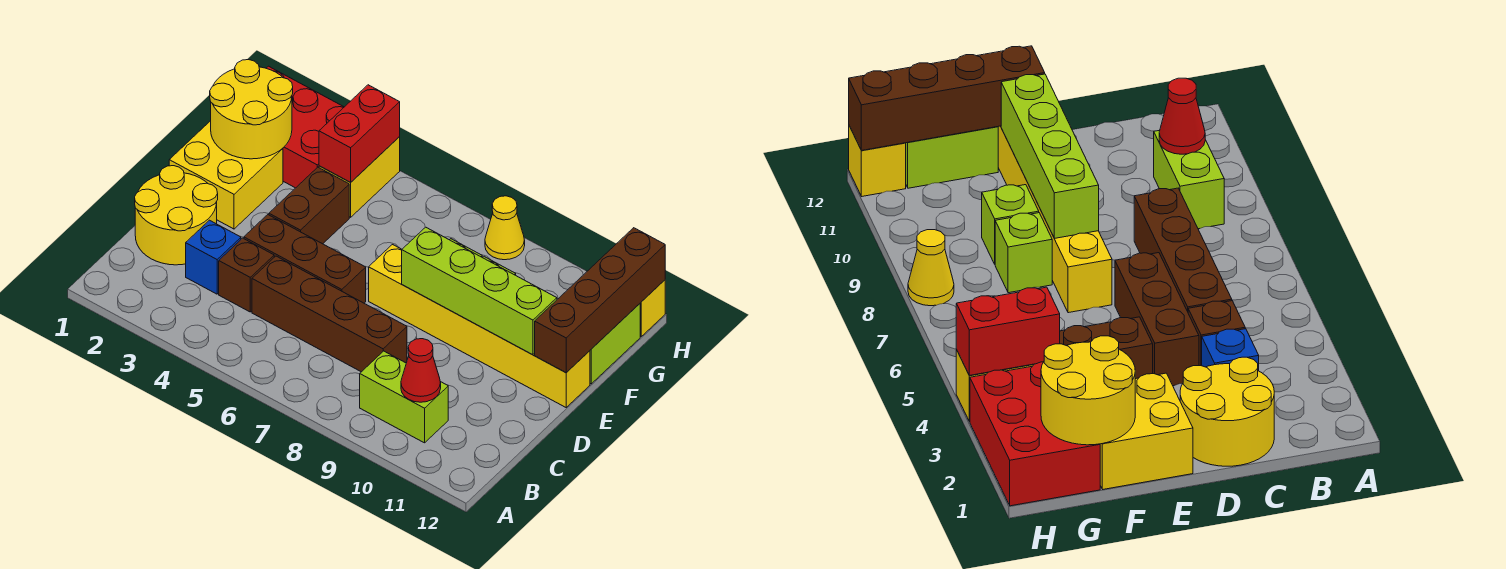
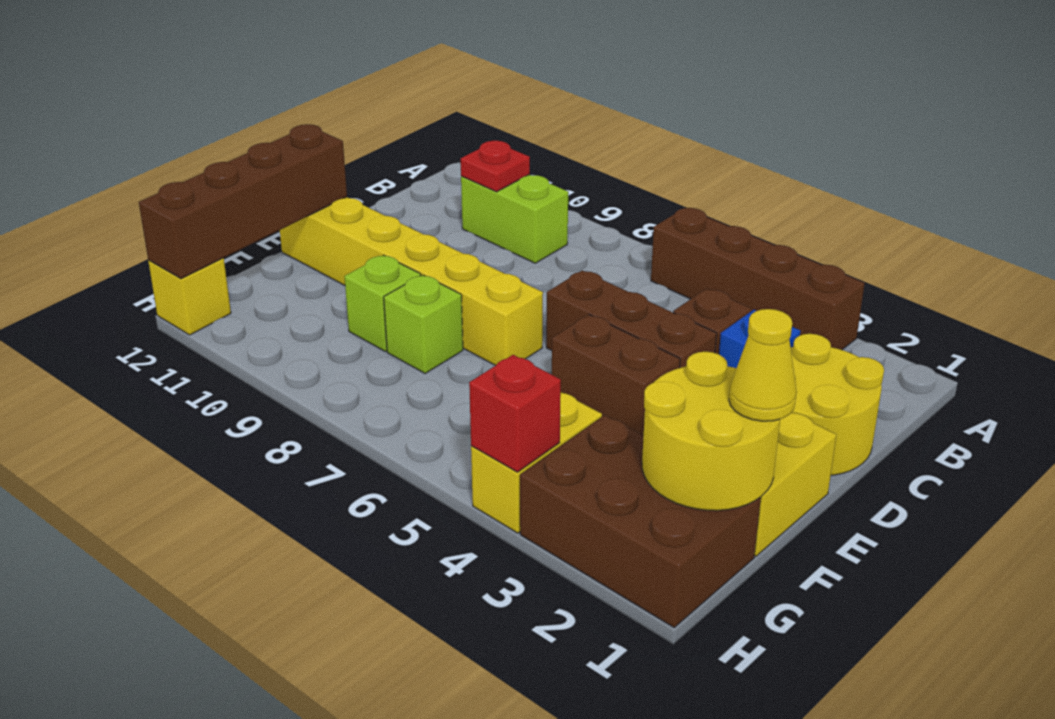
red cone B10 level 2 -> red plate B10 level 2
brown brick C5:C8 level 1 -> brown brick A3:A6 level 1
brown brick E4:F4 level 1 -> brown brick E4:E5 level 1
lime brick E8:E11 level 2 -> none
lime brick F12:G12 level 1 -> none
red brick G1:H3 level 1 -> brown brick G1:H3 level 1
red brick G4:H4 level 2 -> red brick H4 level 2
yellow cone H8 level 1 -> yellow cone F1 level 3

